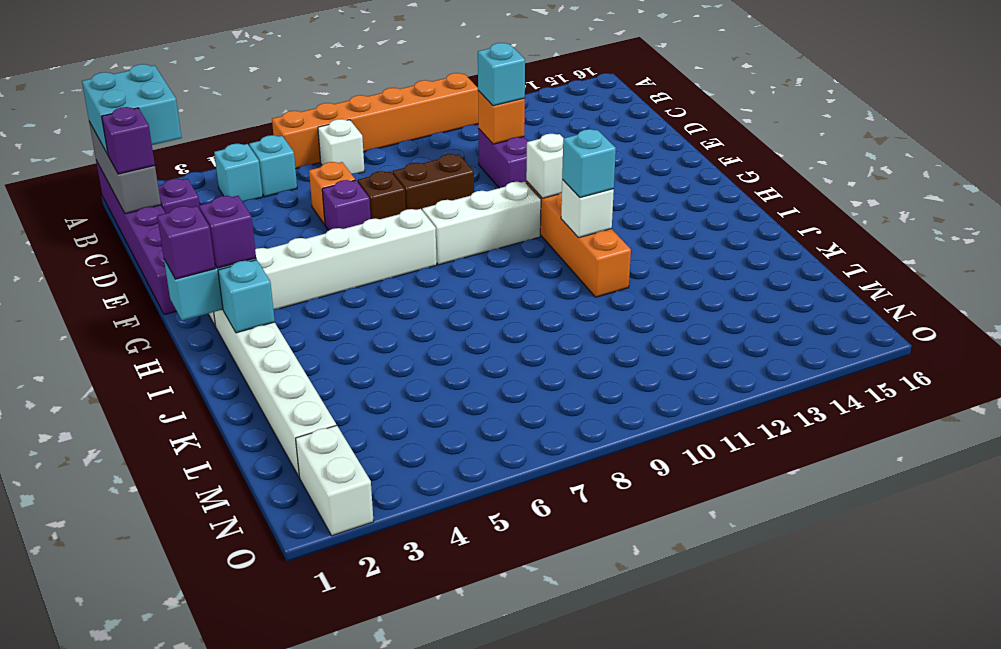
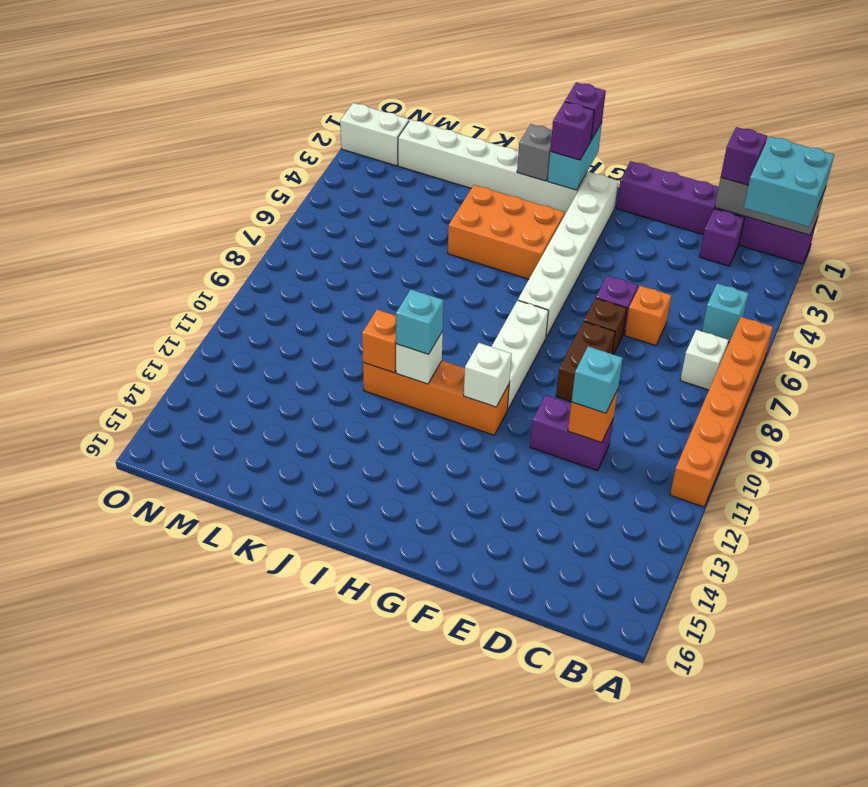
cyan brick B4 level 1 -> none
none -> orange brick H4:J5 level 1
cyan brick I2 level 2 -> grey brick I2 level 2
none -> orange brick J11 level 2

